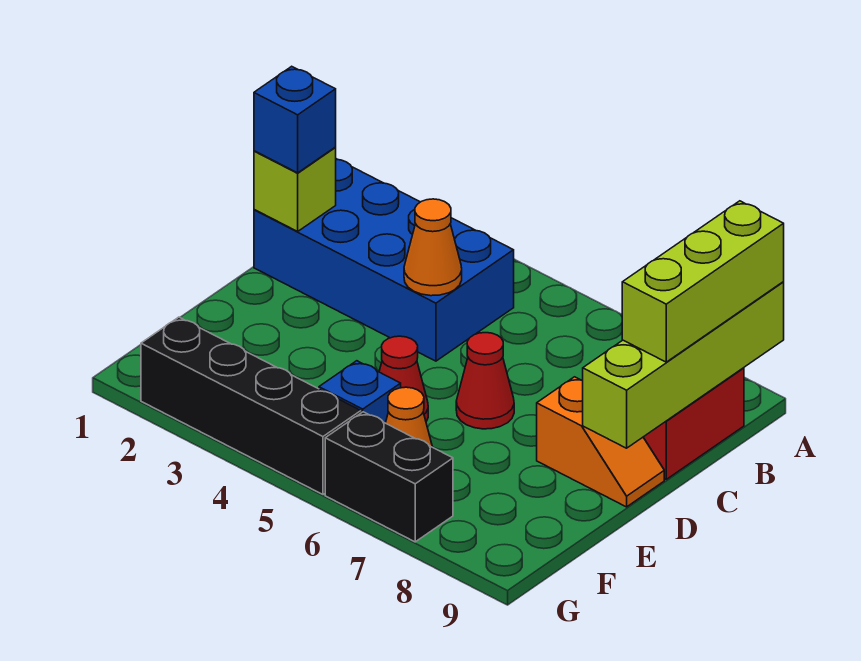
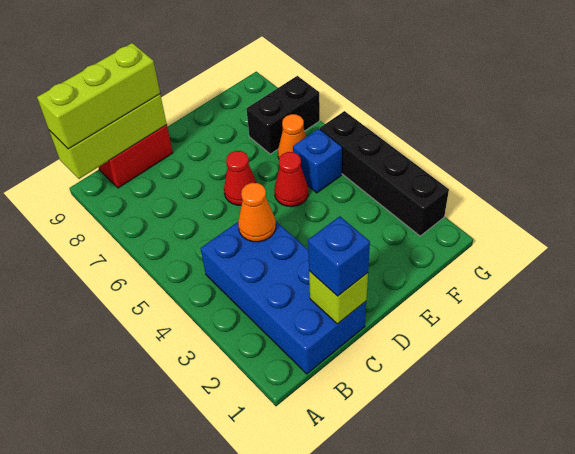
lime brick A9:D9 level 2 -> lime brick A9:C9 level 2
orange slope D8:D9 level 1 top 8 -> none
black brick G6:G7 level 1 -> black brick F7:G7 level 1

